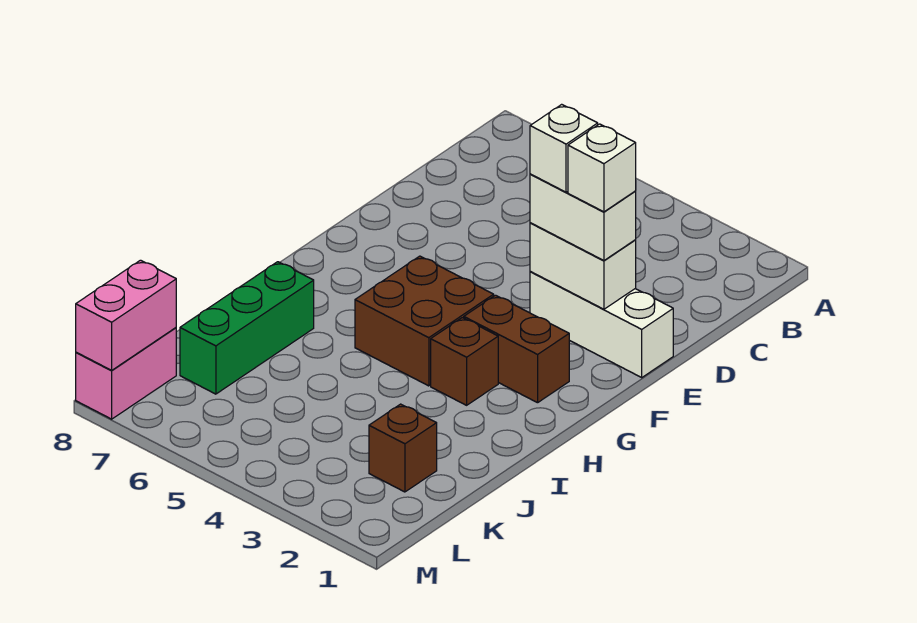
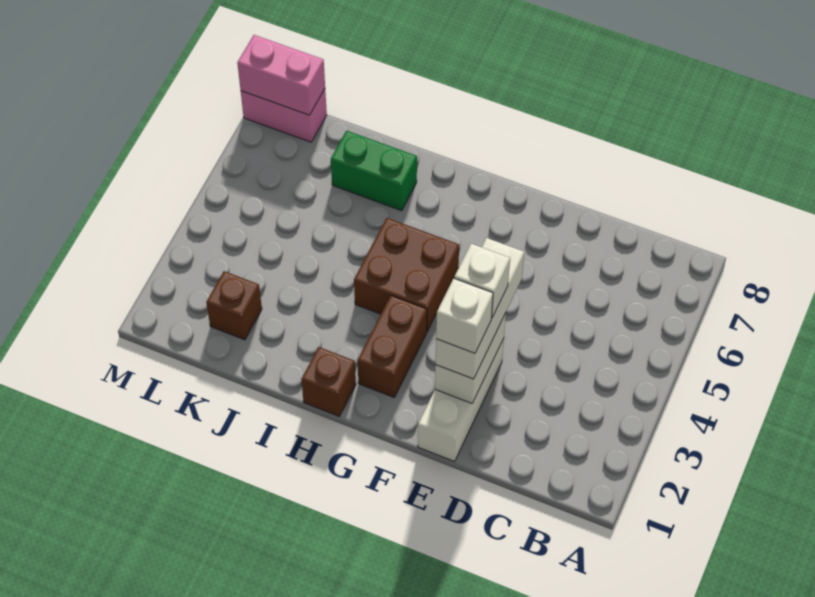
white brick E2:E3 level 3 -> white brick E2:E4 level 3
brown brick H3 level 1 -> brown brick H1 level 1
green brick I7:K7 level 1 -> green brick I7:J7 level 1

